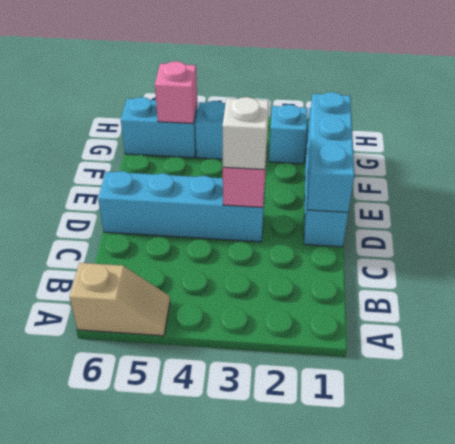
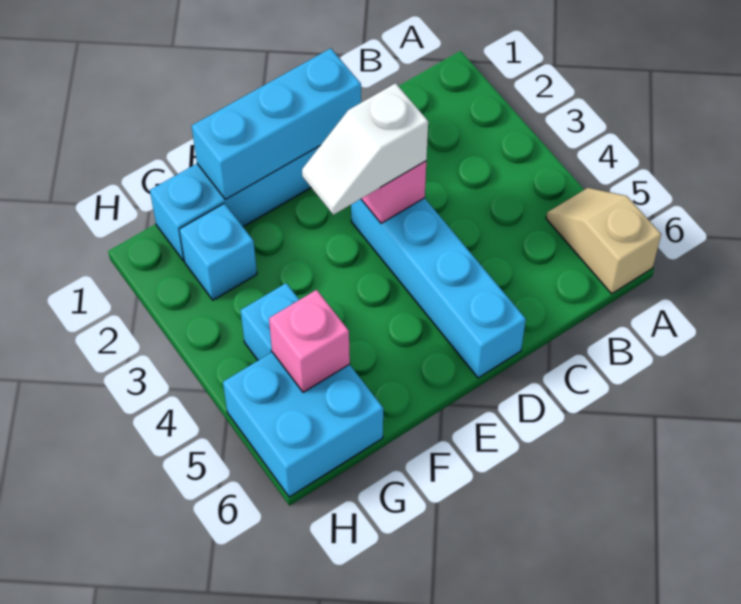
cyan brick G5:G6 level 1 -> cyan brick G5:H6 level 1

